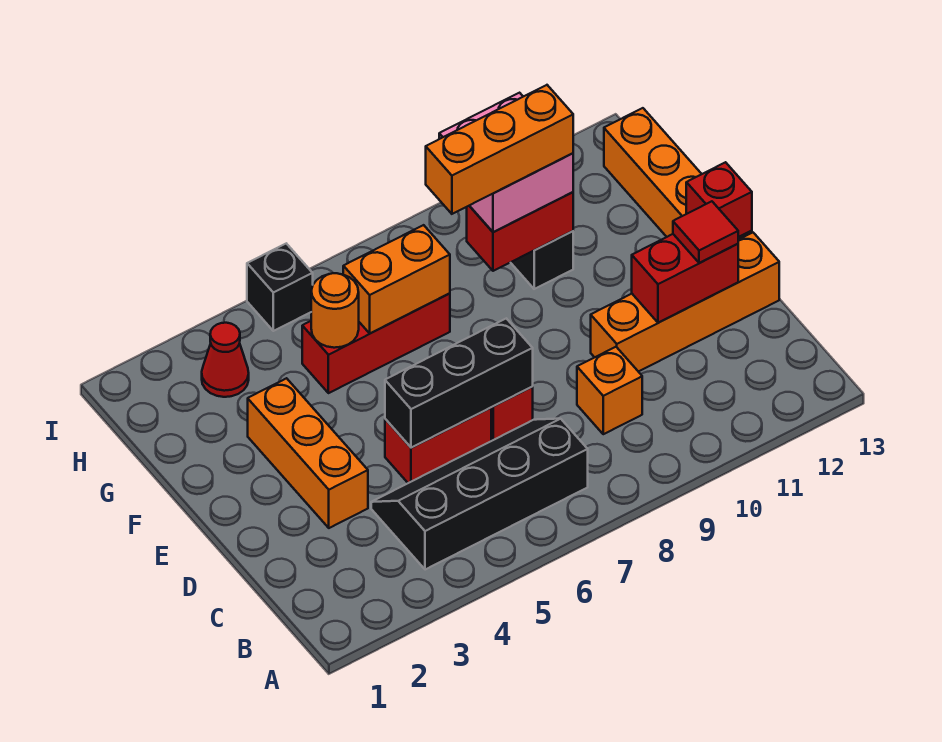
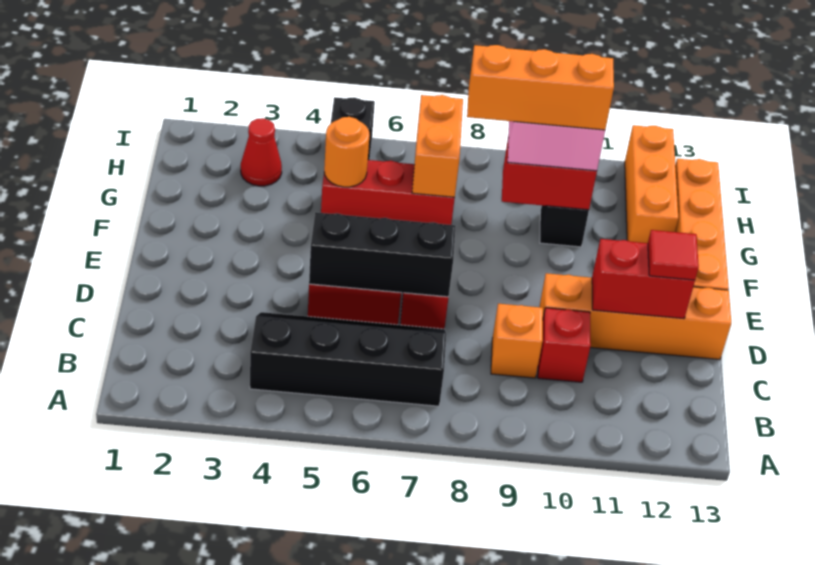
orange brick D3:F3 level 1 -> orange brick G12:I12 level 1
red brick E13 level 2 -> red brick C10 level 1
orange brick G6:G7 level 2 -> orange brick G7:H7 level 2

